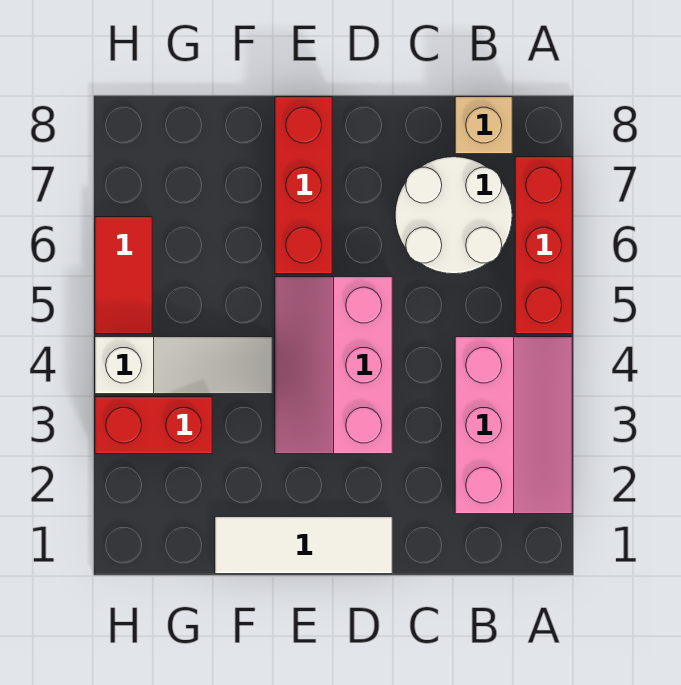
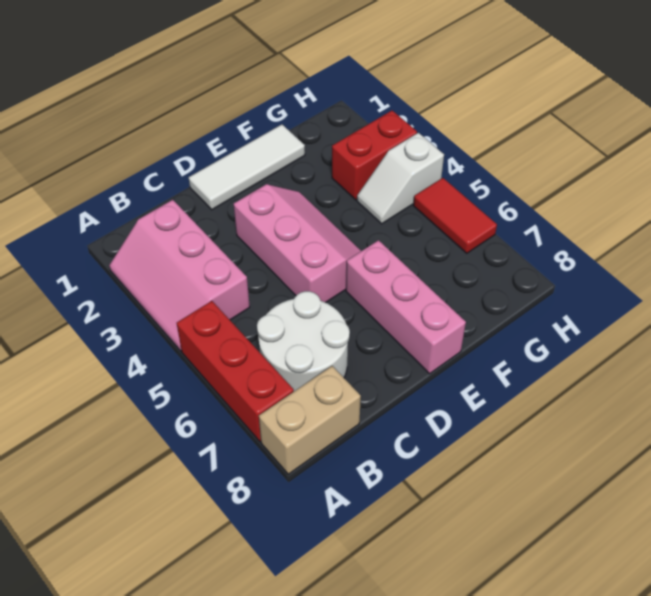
tan brick B8 level 1 -> tan brick A8:B8 level 1
red brick E6:E8 level 1 -> pink brick E6:E8 level 1
white slope F4:H4 level 1 top H -> white slope G4:H4 level 1 top H

